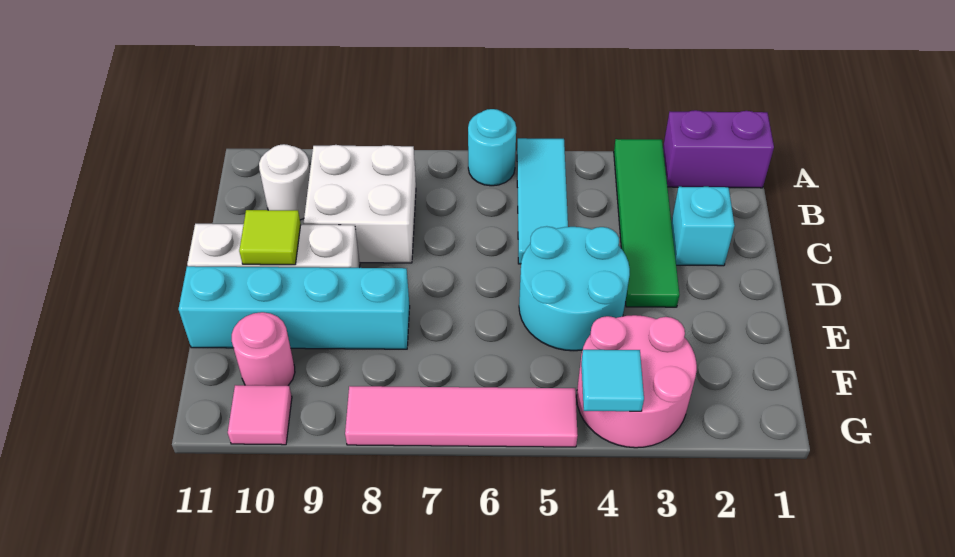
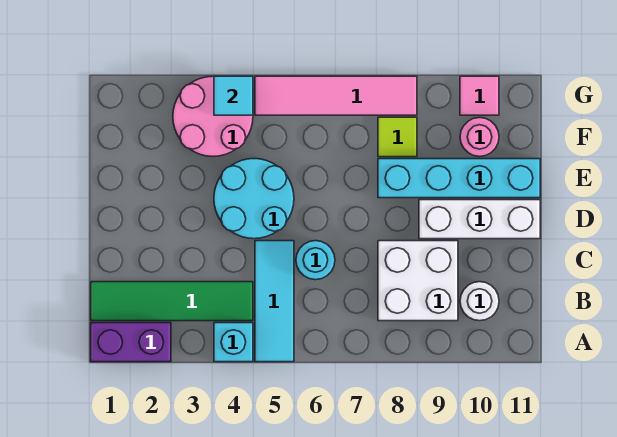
green tile A3:D3 level 1 -> green tile B1:B4 level 1
cyan round brick A6 level 1 -> cyan round brick C6 level 1
cyan brick C2 level 1 -> cyan brick A4 level 1
lime tile D10 level 2 -> lime tile F8 level 1

